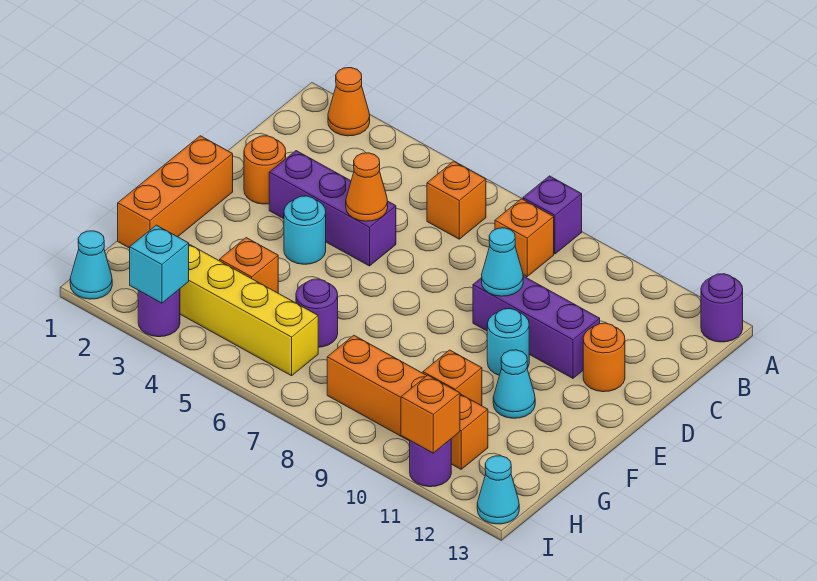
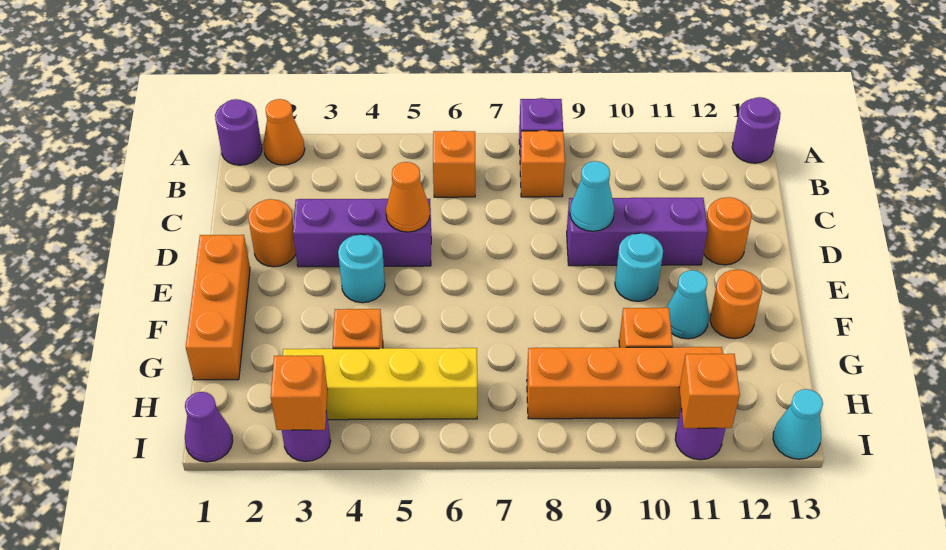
none -> orange round brick F12 level 1
purple round brick G6 level 1 -> purple round brick A1 level 1
cyan cone I1 level 1 -> purple cone I1 level 1
cyan brick I3 level 2 -> orange brick I3 level 2

